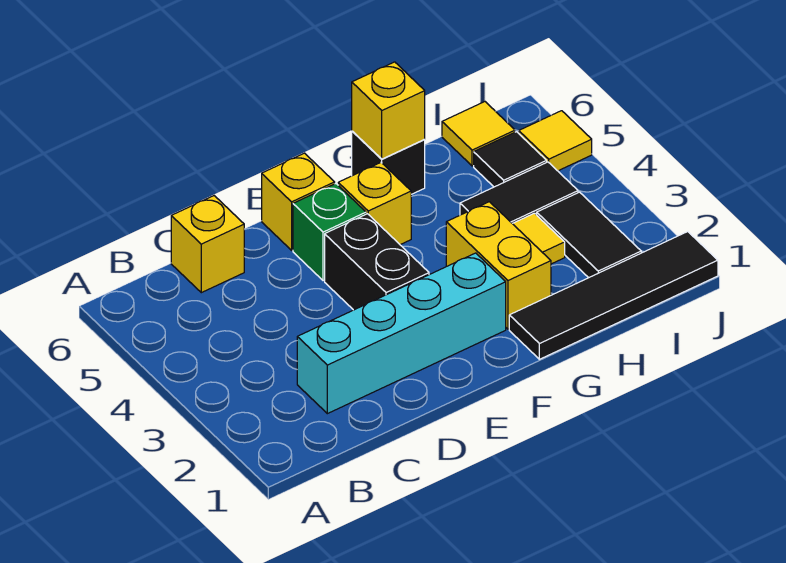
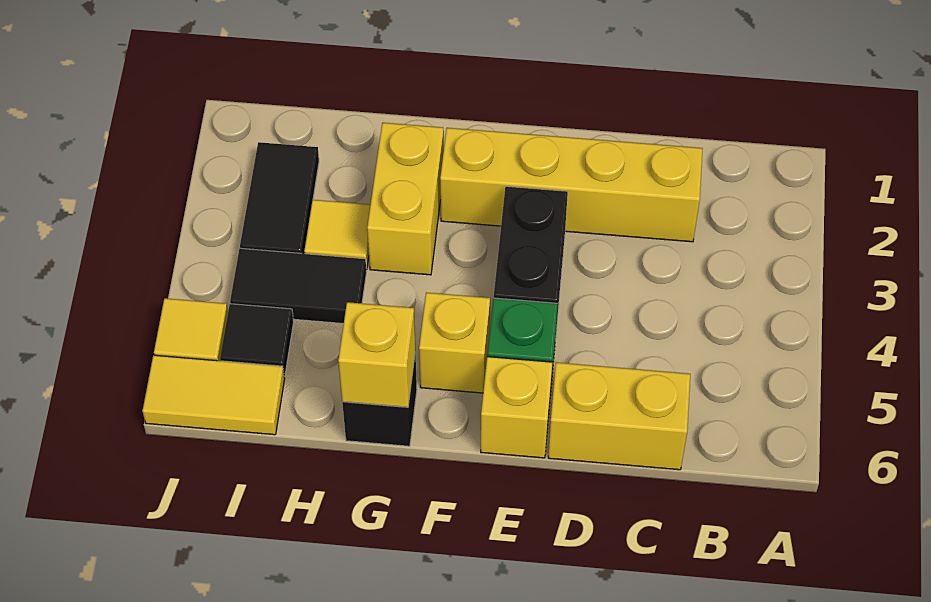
cyan brick C2:F2 level 1 -> yellow brick C2:F2 level 1
yellow brick C6 level 1 -> yellow brick C6:D6 level 1
black tile G1:J1 level 1 -> none
yellow tile I6 level 1 -> yellow tile I6:J6 level 1

